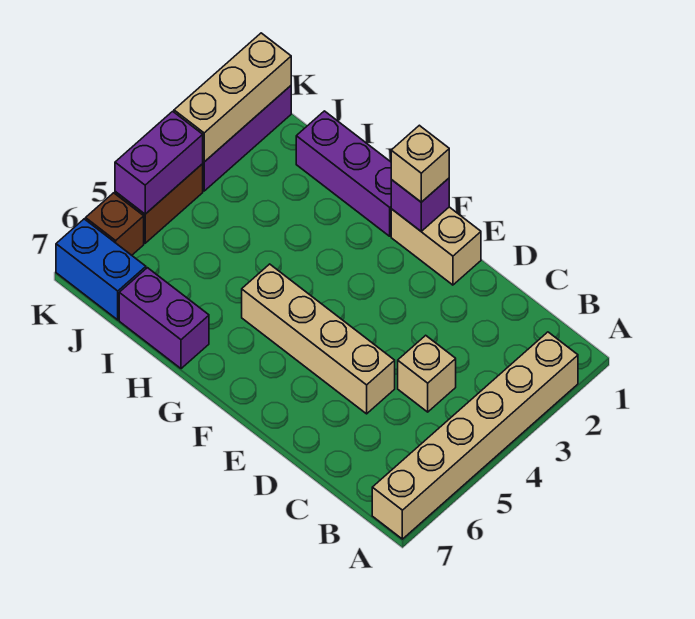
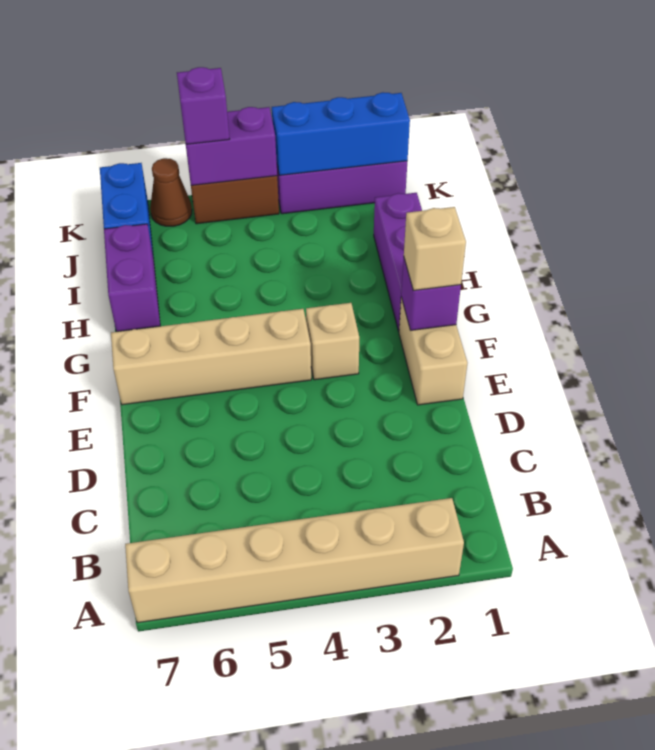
tan brick C4 level 1 -> tan brick F3 level 1
tan brick D5:G5 level 1 -> tan brick F4:F7 level 1
tan brick K1:K3 level 2 -> blue brick K1:K3 level 2
none -> purple brick K5 level 3
brown brick K6 level 1 -> brown cone K6 level 1

